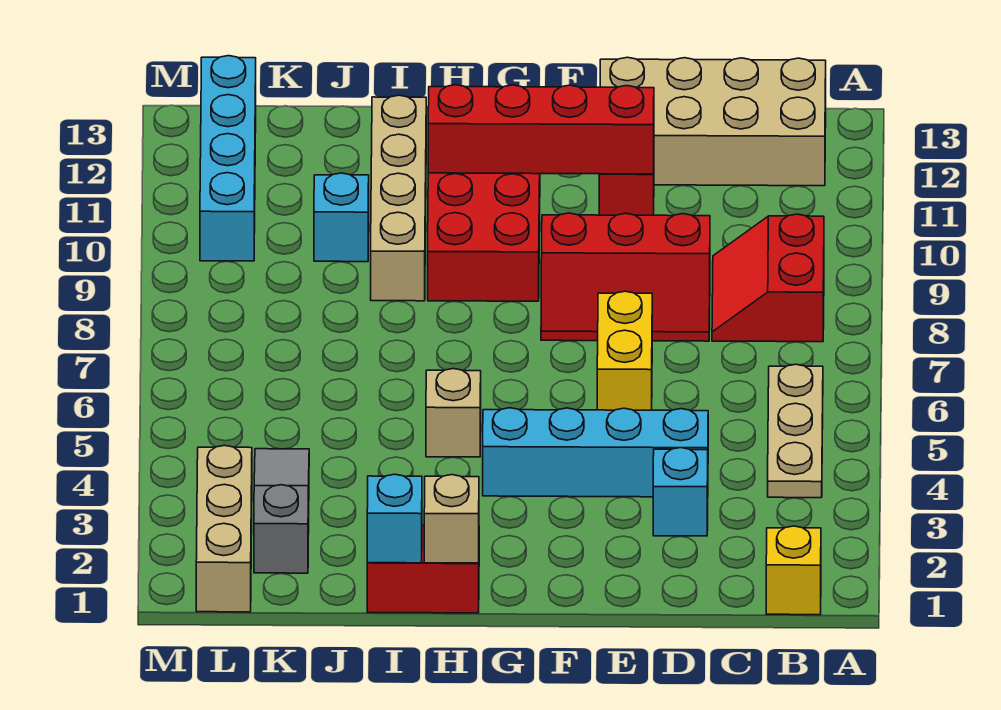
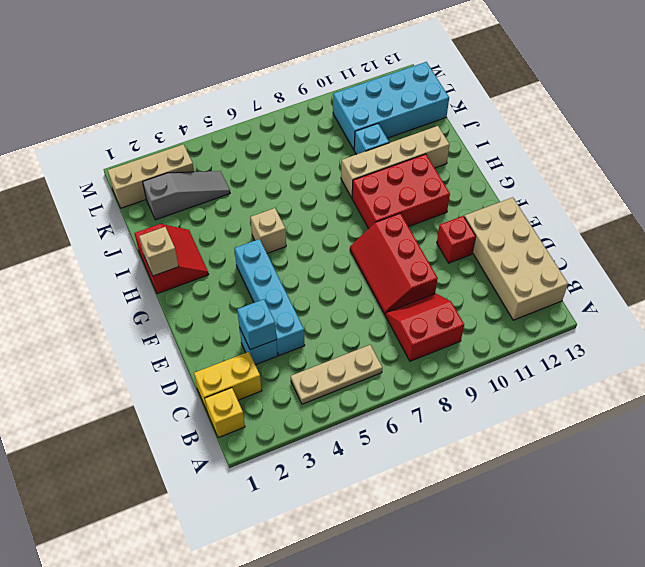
yellow brick E6:E7 level 1 -> yellow brick C1:C2 level 1
red brick E11:H11 level 2 -> none
cyan brick I1 level 2 -> cyan brick D3 level 2
cyan brick L10:L13 level 1 -> cyan brick K10:L13 level 1

